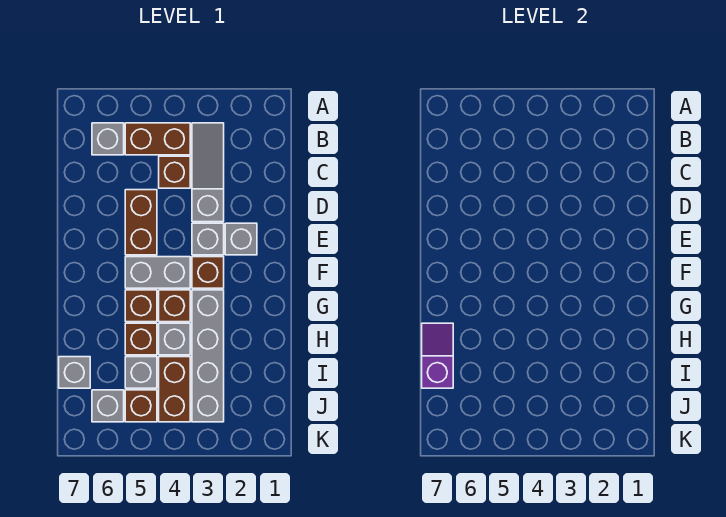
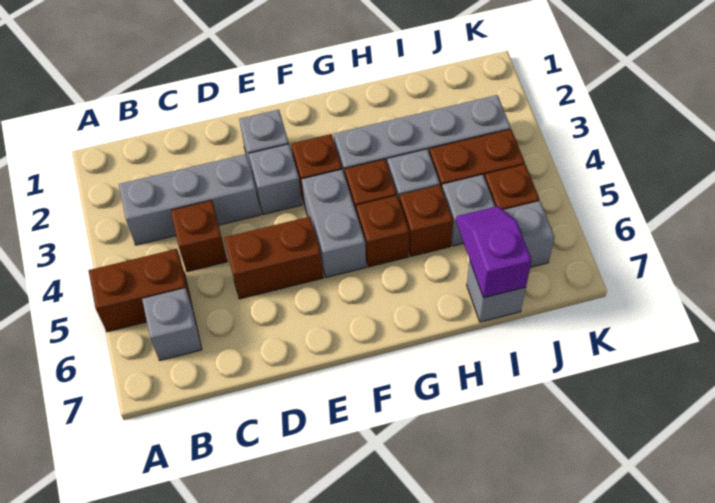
grey slope B3:D3 level 1 top D -> grey brick B3:D3 level 1
brown brick B4:B5 level 1 -> brown brick A5:B5 level 1
purple slope H7:I7 level 2 top I -> purple slope I6:I7 level 2 top 7

